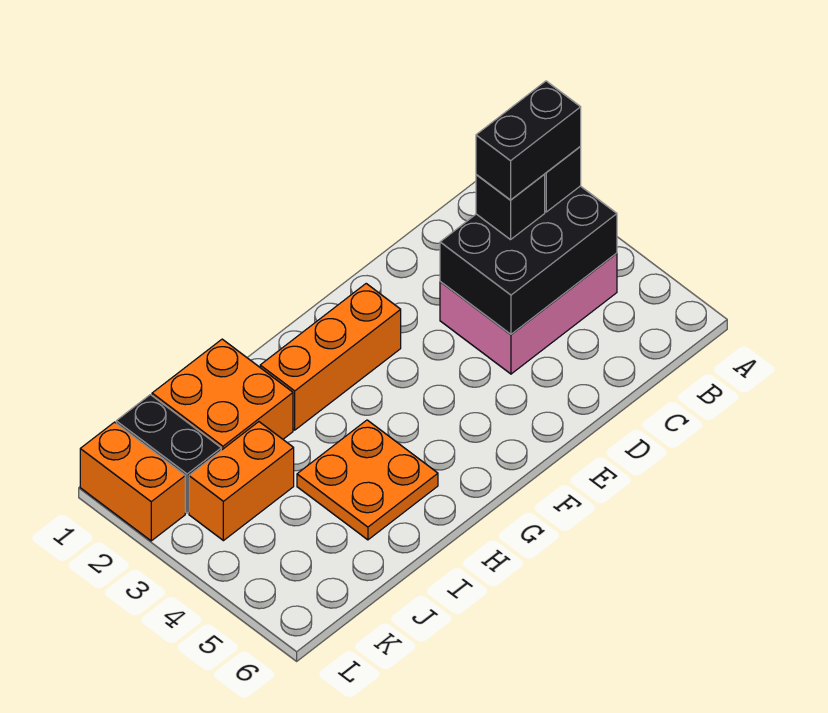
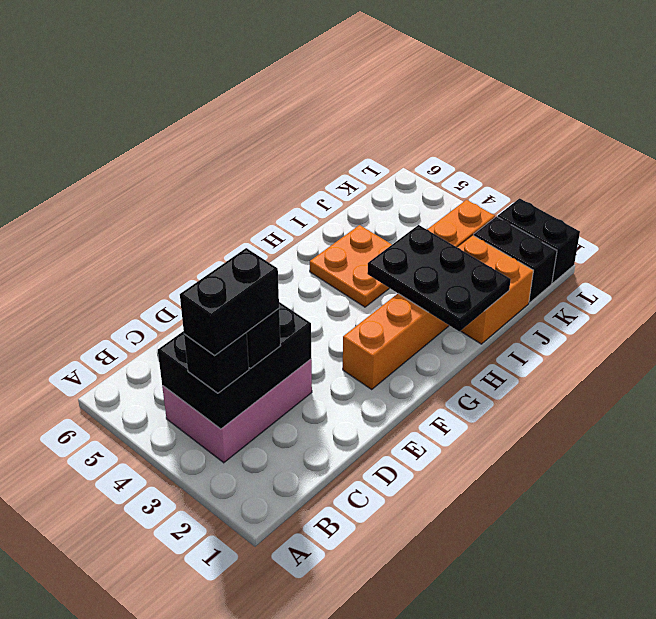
none -> black plate H1:I3 level 2
orange brick L1:L2 level 1 -> black brick L1:L2 level 1

